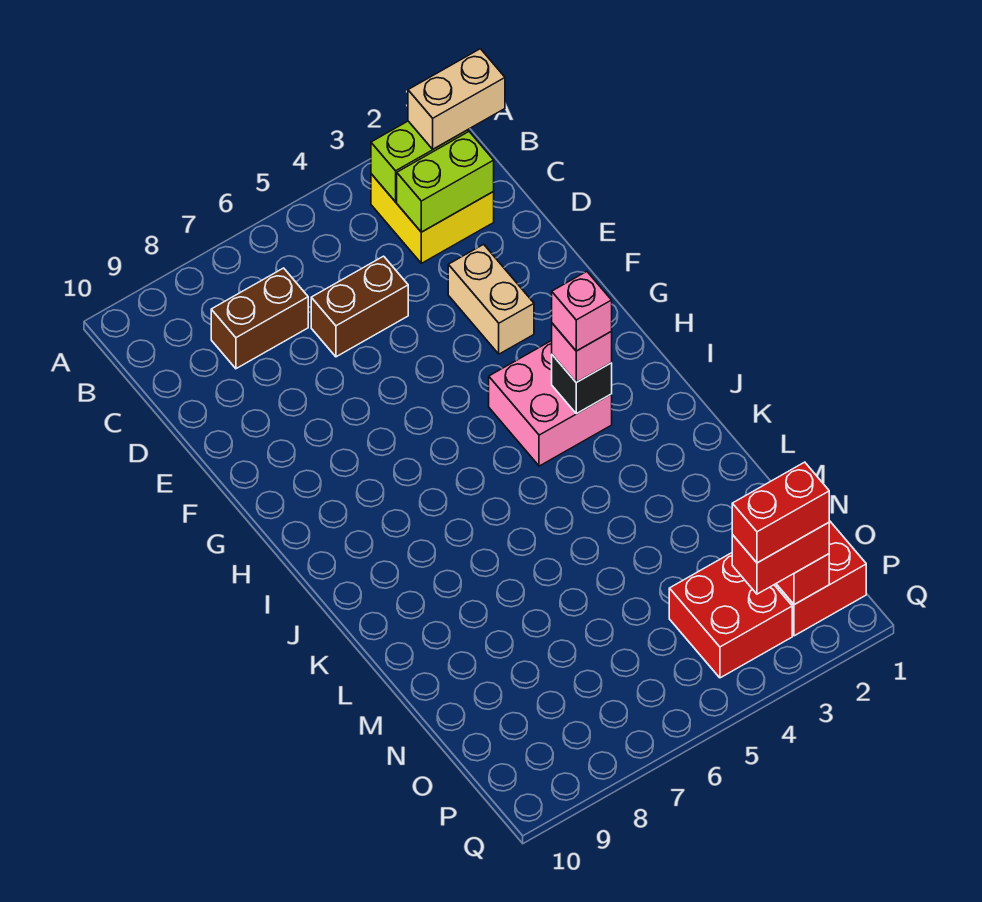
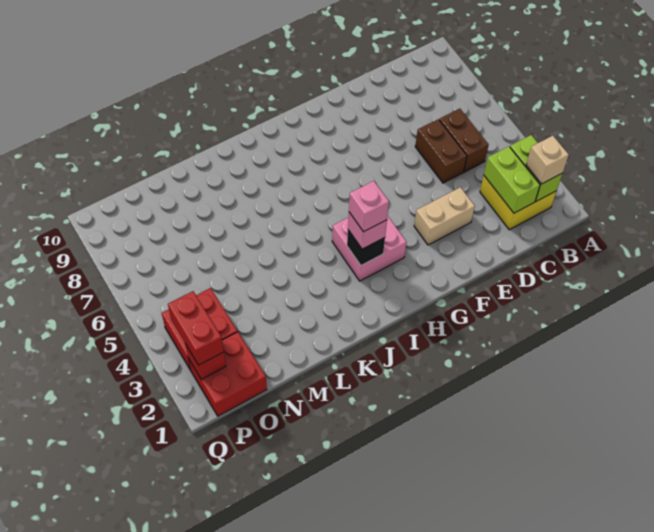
tan brick B1:B2 level 3 -> tan brick B2 level 3
brown brick C7:C8 level 1 -> brown brick C5:C6 level 1
red brick P2:P3 level 4 -> none

